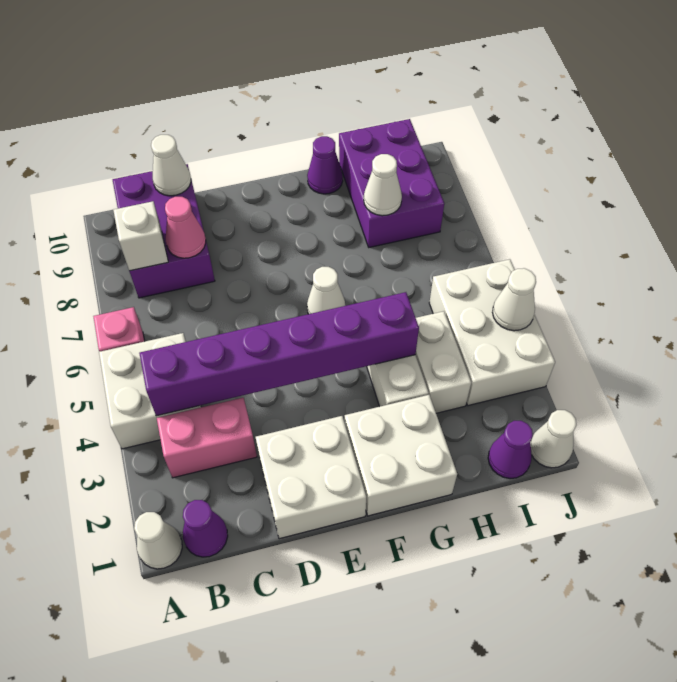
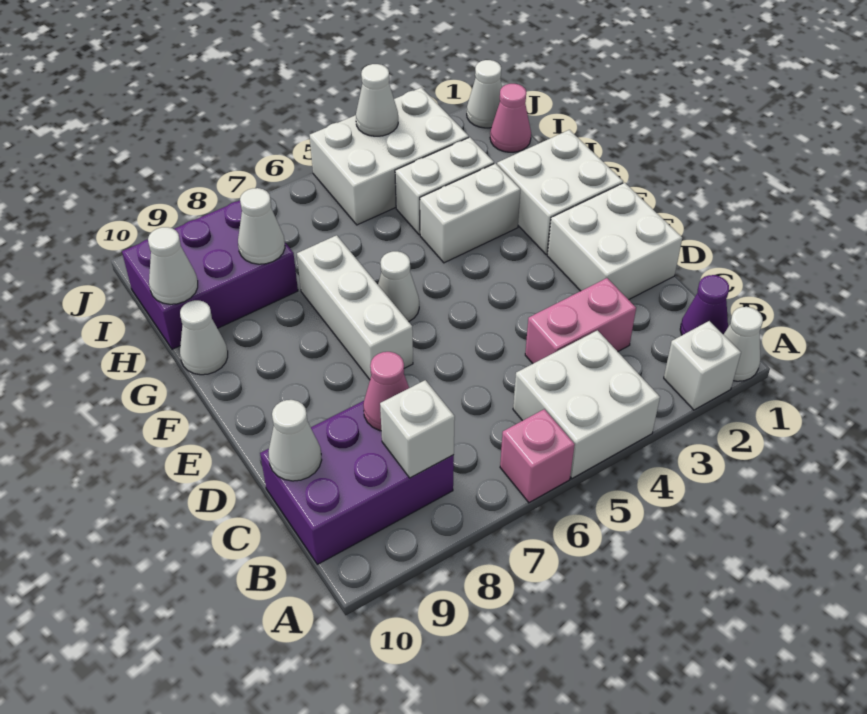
none -> white brick A2 level 1
pink brick B3:C3 level 1 -> pink brick C3:C4 level 1
purple brick B4:G4 level 2 -> none
none -> white brick E7:G7 level 1
purple cone G10 level 1 -> white cone G10 level 1
none -> white cone H10 level 2
purple cone I1 level 1 -> pink cone I1 level 1

